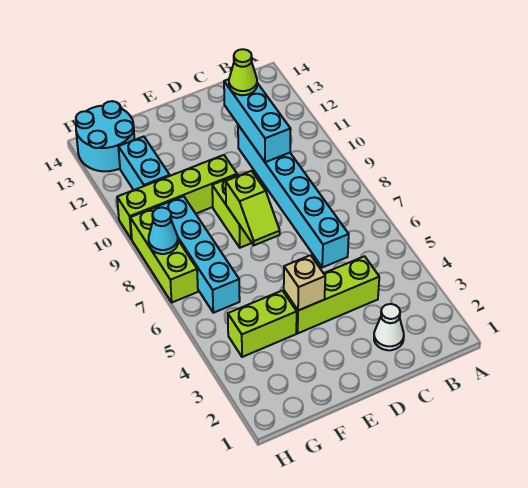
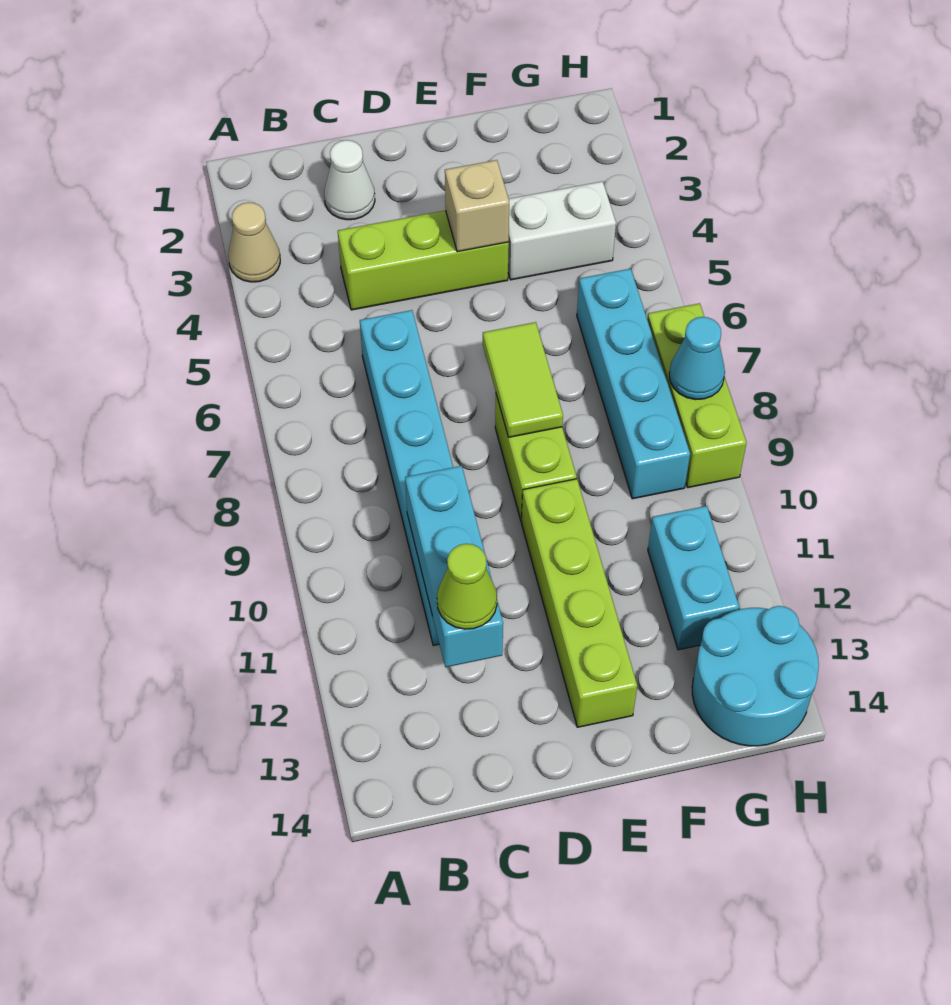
none -> tan cone A3 level 1
lime slope E7:E8 level 2 top 8 -> lime tile E7:E8 level 2
lime brick E10:H10 level 1 -> lime brick E10:E13 level 1
lime brick F4:G4 level 1 -> white brick F4:G4 level 1

